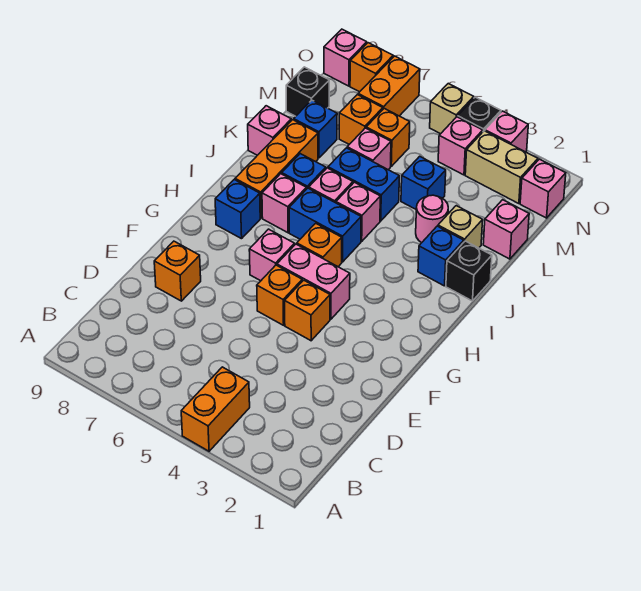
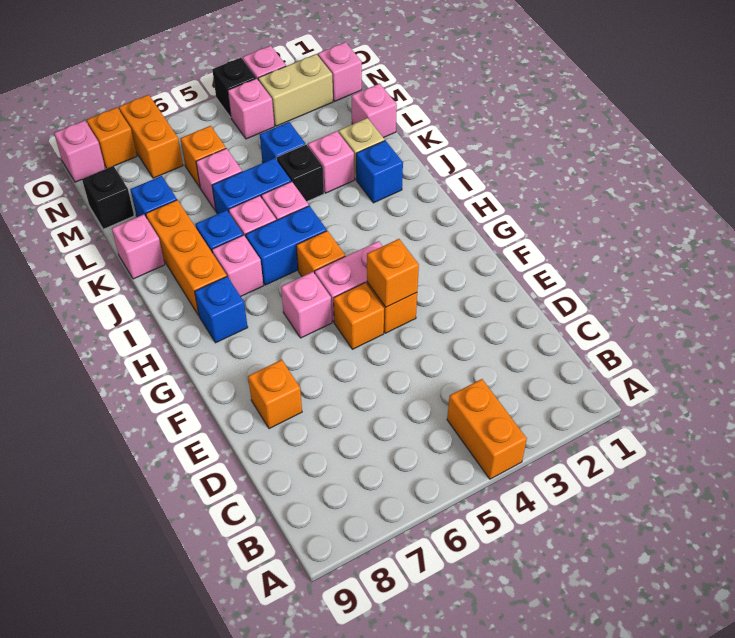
black brick J1 level 1 -> black brick K4 level 1
pink round brick K3 level 1 -> pink brick K3 level 1
orange brick M7 level 1 -> orange brick F4 level 2
tan brick O5 level 1 -> none

